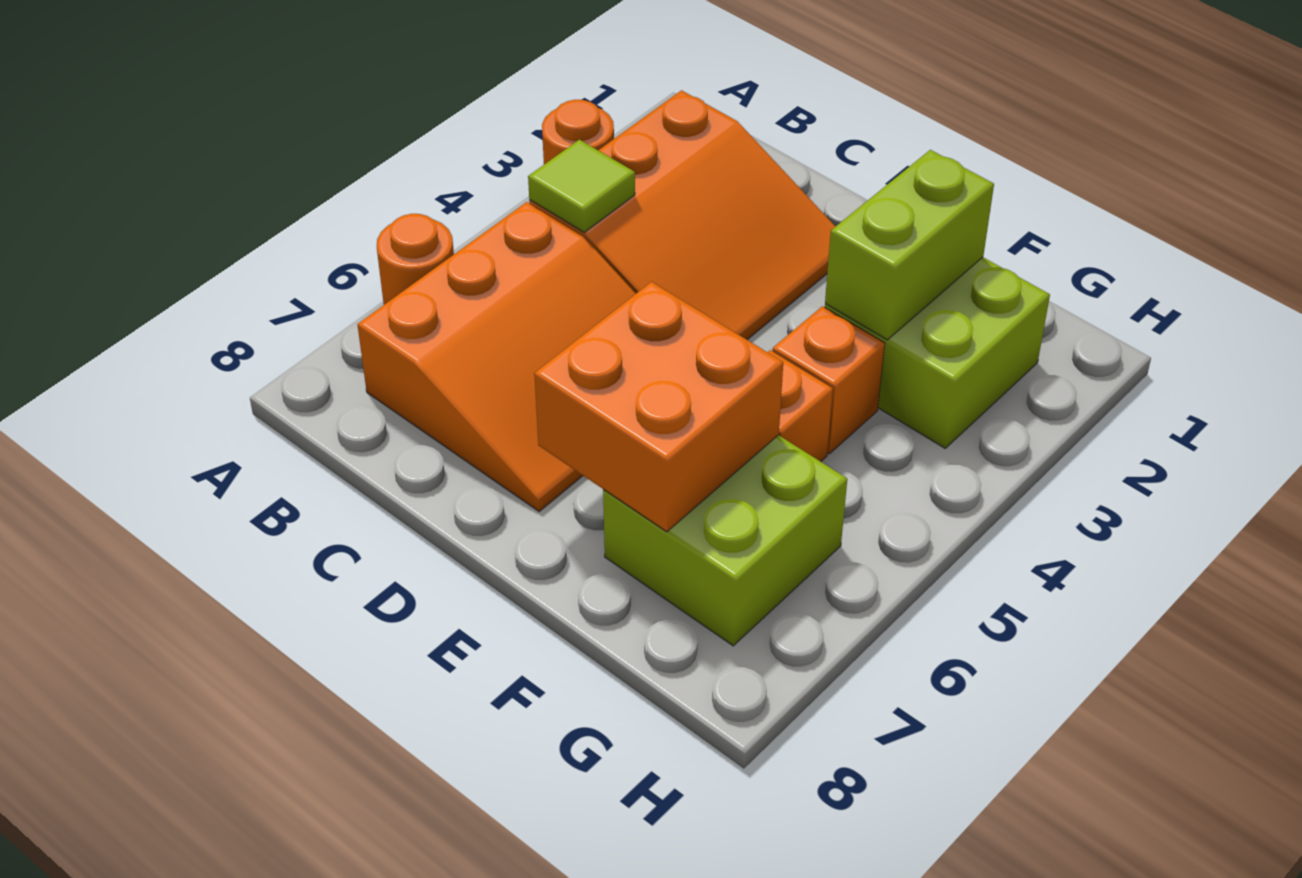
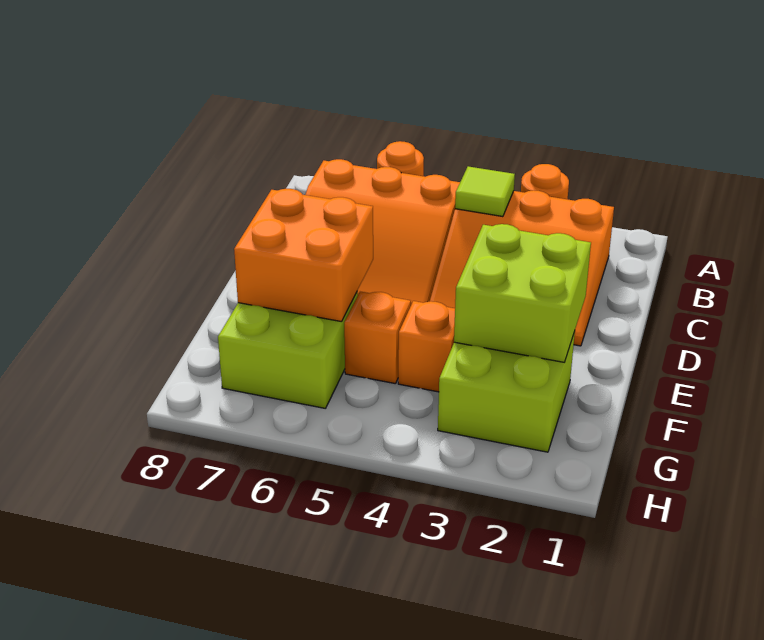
lime brick F2:F3 level 2 -> lime brick E2:F3 level 2

